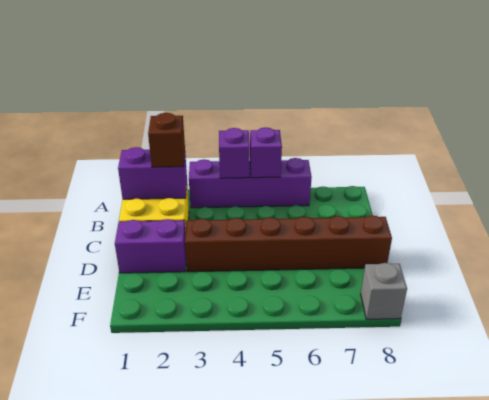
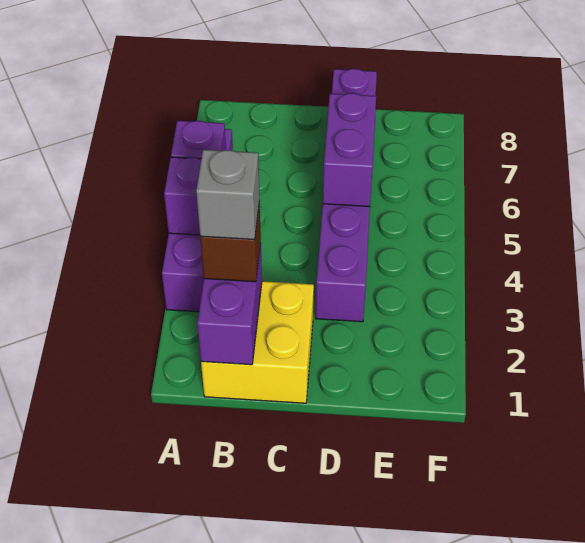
purple brick D1:D2 level 1 -> purple brick D5:D6 level 2
brown brick D3:D8 level 1 -> purple brick D3:D8 level 1
grey brick F8 level 1 -> grey brick B2 level 4

